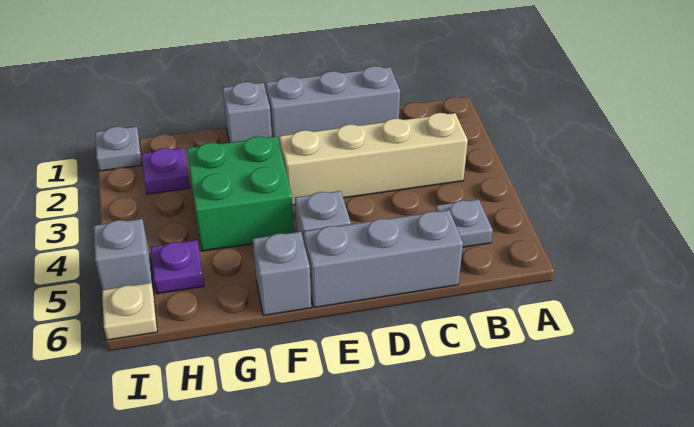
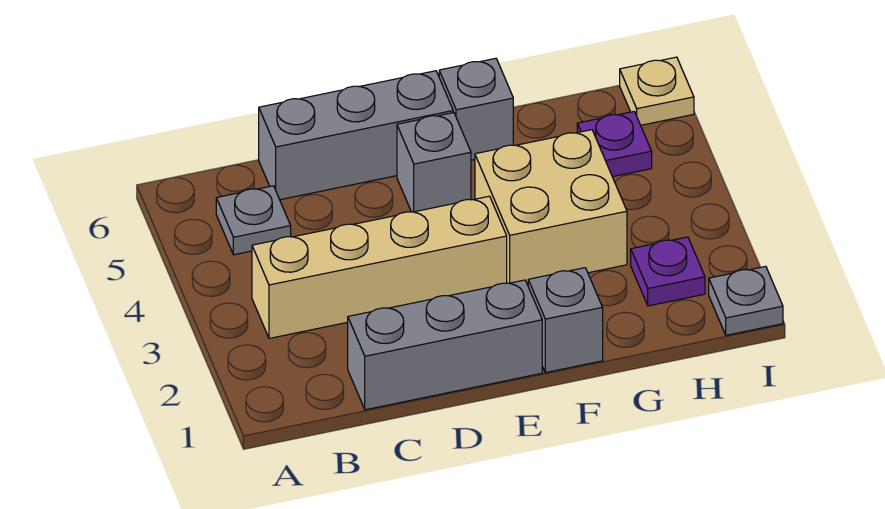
green brick F3:G4 level 1 -> tan brick F3:G4 level 1
grey brick I5 level 1 -> none

